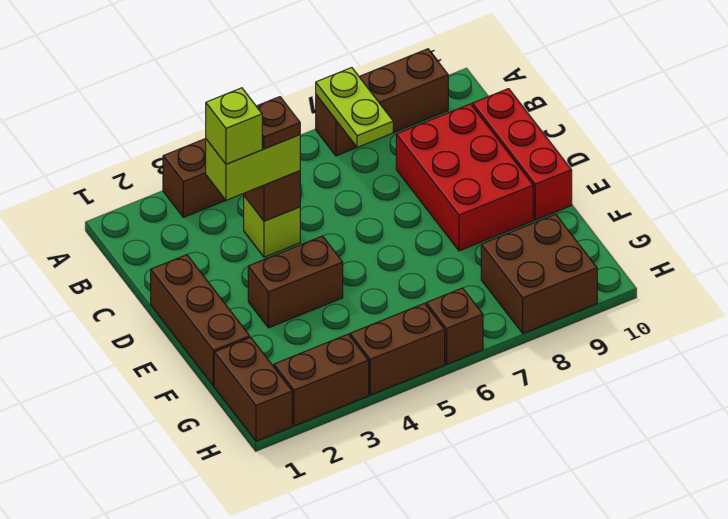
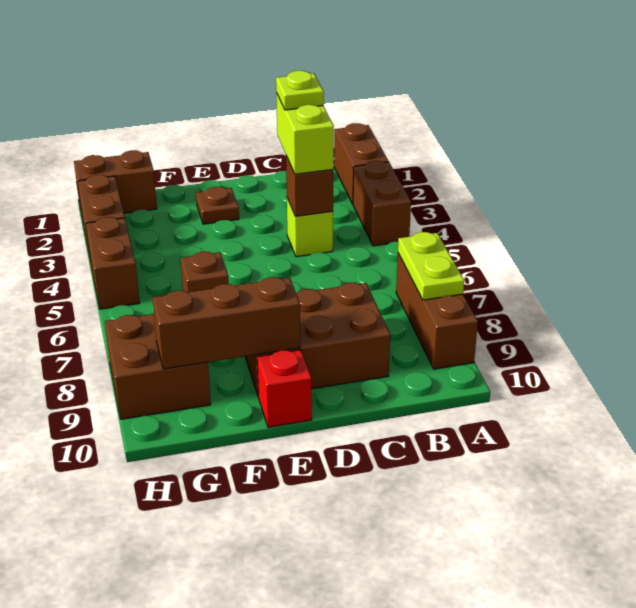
lime plate A7:B7 level 2 -> lime plate A7:A8 level 2
lime brick C3 level 4 -> lime plate C3 level 4
brown plate C4 level 4 -> brown plate E2 level 1
red brick C8:E9 level 1 -> brown brick C8:E9 level 1
red brick C10:E10 level 1 -> red brick E10 level 1
brown brick D1:F1 level 1 -> brown brick E9:G9 level 2
brown brick E3:E4 level 1 -> brown brick A1:A2 level 1
brown brick H6 level 1 -> brown brick F6 level 1

